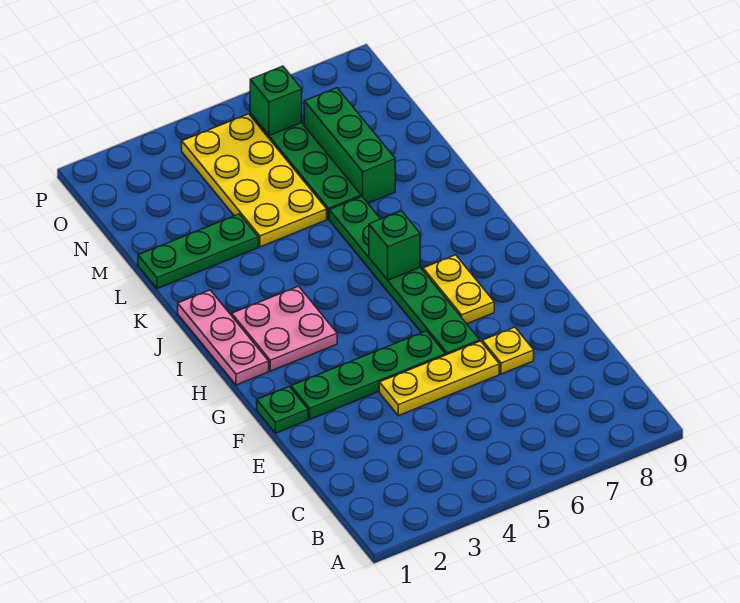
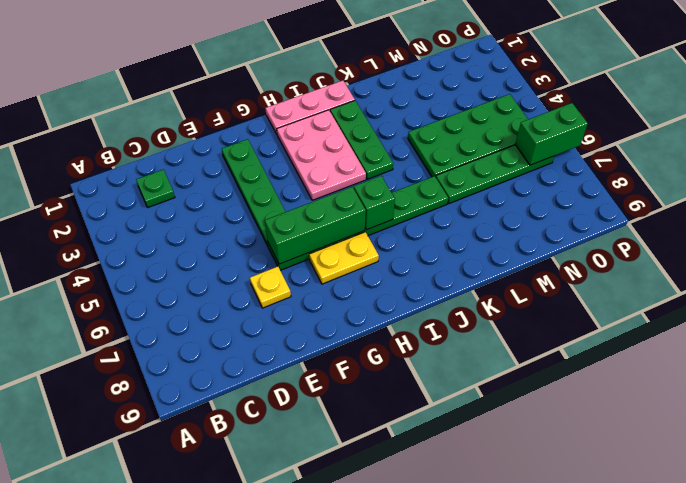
yellow plate E4:E6 level 1 -> none
green plate F1 level 1 -> green plate C2 level 1
pink plate H2:I3 level 1 -> pink plate H2:I4 level 1
green plate L1:L3 level 1 -> green plate J2:J4 level 1
yellow plate L4:O5 level 1 -> green plate L4:O5 level 1
green brick L7:N7 level 1 -> green brick F6:H6 level 2
green brick O6 level 2 -> green brick O6:P6 level 2

